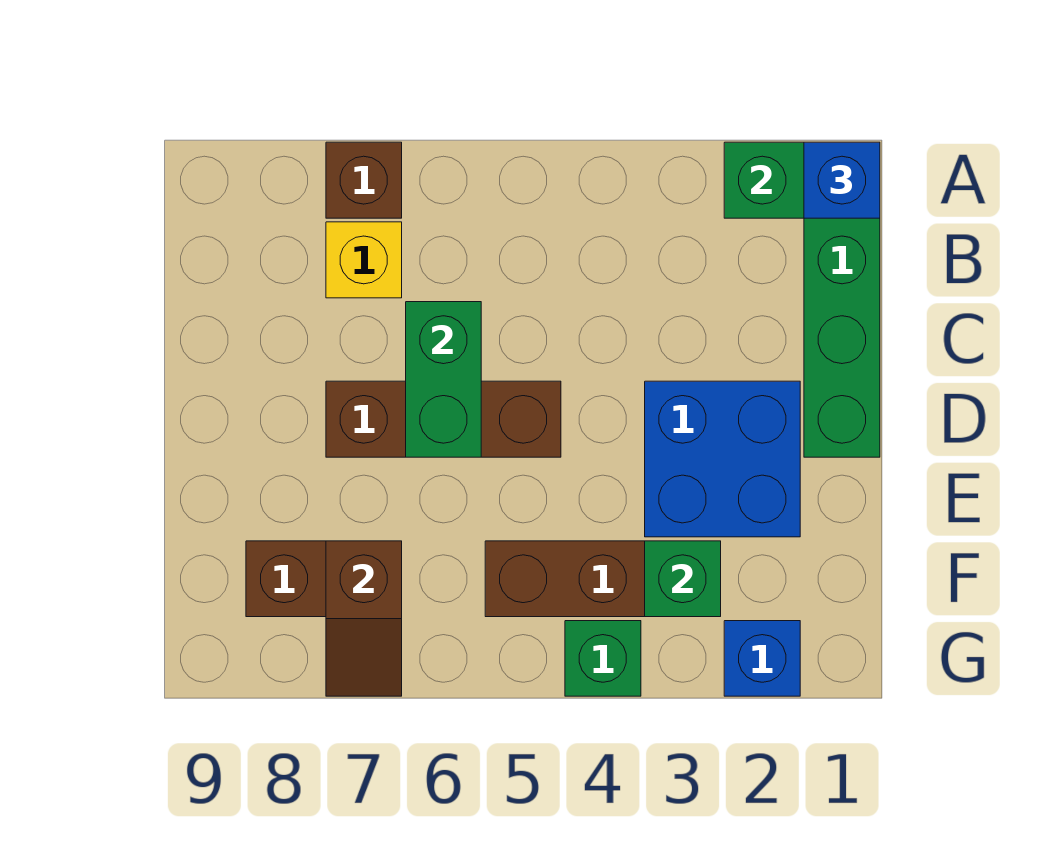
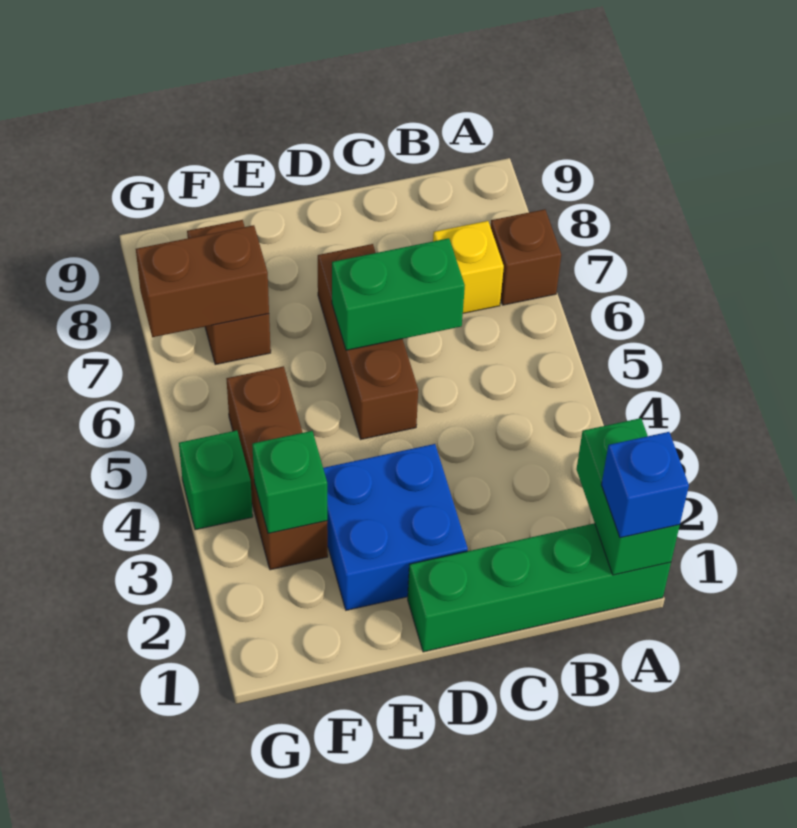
brown slope F7:G7 level 2 top F -> brown brick F7:G7 level 2
blue brick G2 level 1 -> none

